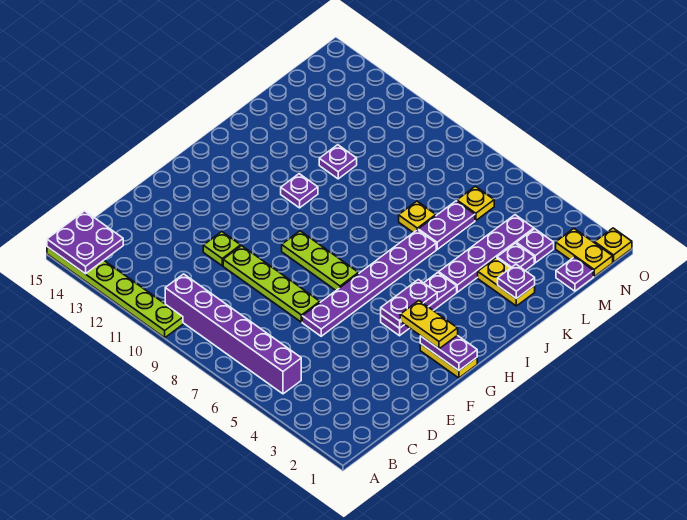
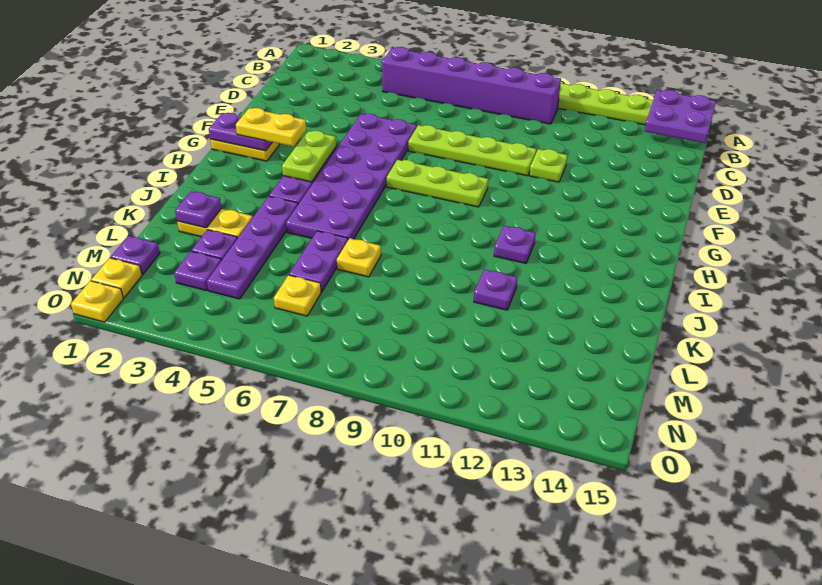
purple plate E6:J6 level 1 -> purple plate E5:J6 level 1
purple plate G4:H4 level 2 -> lime plate G4:H4 level 2
yellow plate N1:N2 level 1 -> yellow plate N1 level 1

